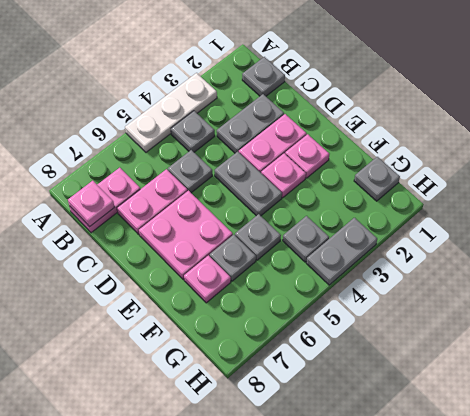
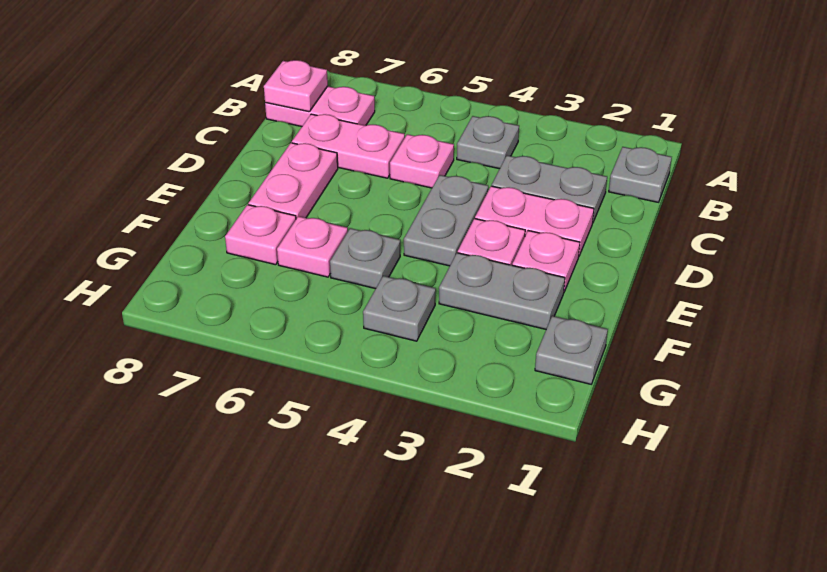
white plate A3:A5 level 1 -> none
grey plate C5 level 1 -> pink plate C5 level 1
pink plate D6:E7 level 1 -> pink plate D7:E7 level 1
grey plate F6 level 1 -> pink plate F6 level 1
grey plate H3:H4 level 1 -> grey plate F2:F3 level 1

